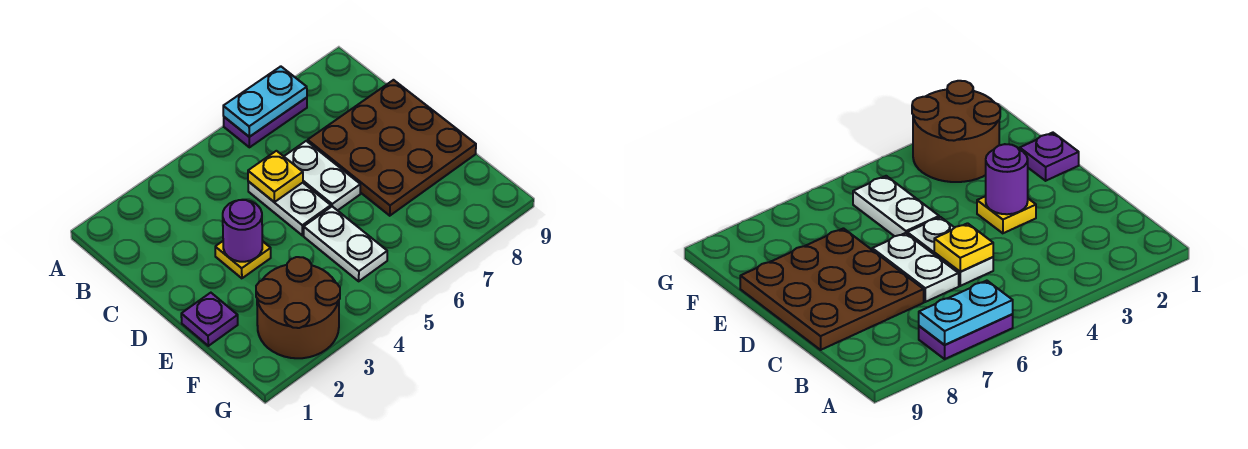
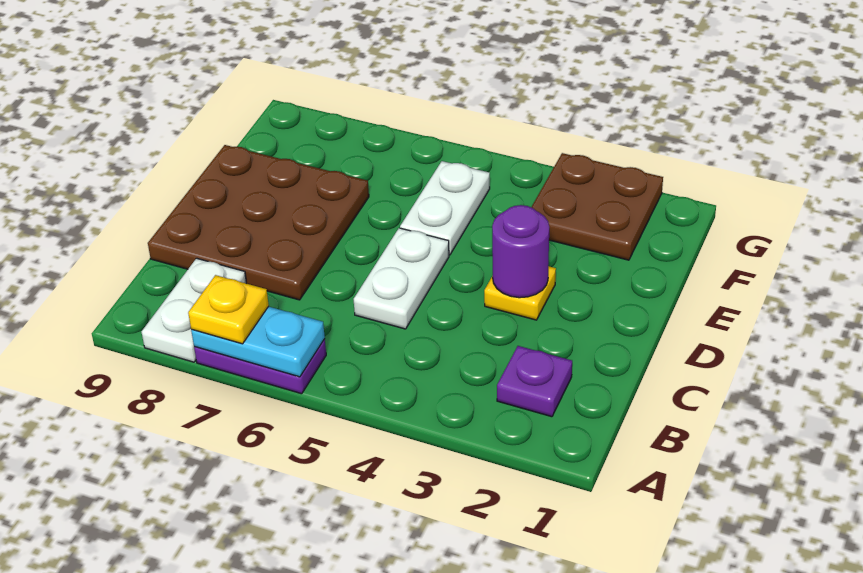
yellow plate C5 level 2 -> yellow plate A7 level 3
white plate C6:D6 level 1 -> white plate A8:B8 level 1
purple plate E1 level 1 -> purple plate B2 level 1
brown round brick F2:G3 level 1 -> brown plate F2:G3 level 1

